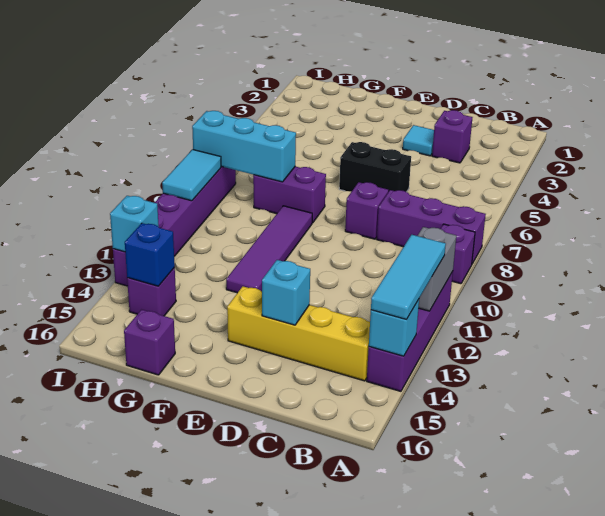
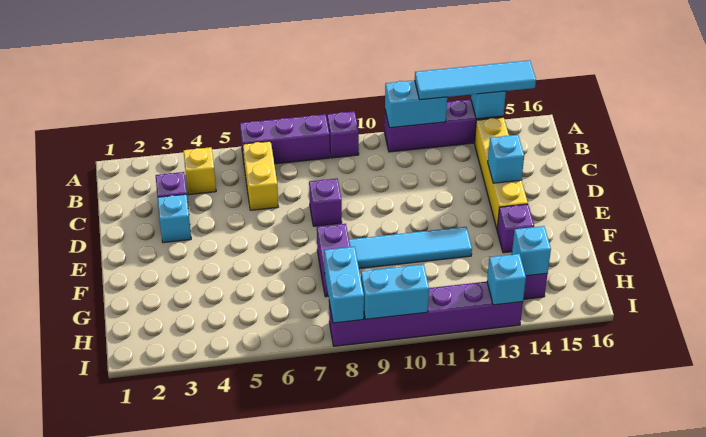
purple brick A8:C8 level 1 -> purple brick A6:A8 level 1
grey brick A11:A12 level 2 -> cyan brick A11:A12 level 2
cyan tile A12:A14 level 3 -> cyan tile A12:A15 level 3
none -> yellow brick B4 level 1
none -> yellow brick B6:C6 level 1
cyan tile D3 level 1 -> cyan brick D3 level 1
black brick D6:E6 level 1 -> none
purple tile F9:F12 level 1 -> cyan tile F9:F12 level 1
cyan brick G8:I8 level 2 -> cyan brick H8:I8 level 2
purple brick G16 level 1 -> purple brick F14 level 1
blue brick H14 level 2 -> cyan brick H14 level 2
cyan tile I9:I10 level 2 -> cyan brick I9:I10 level 2

